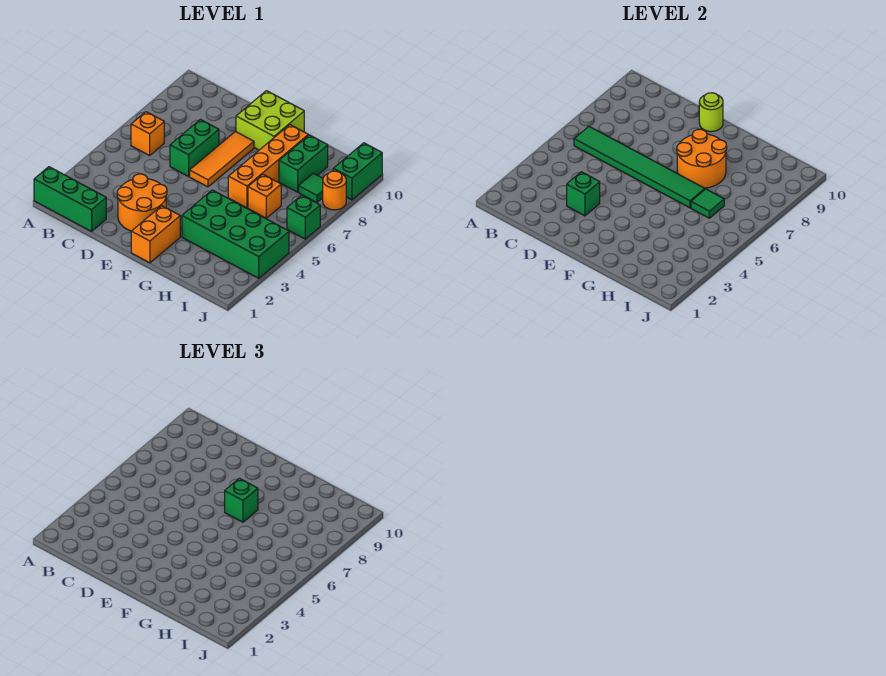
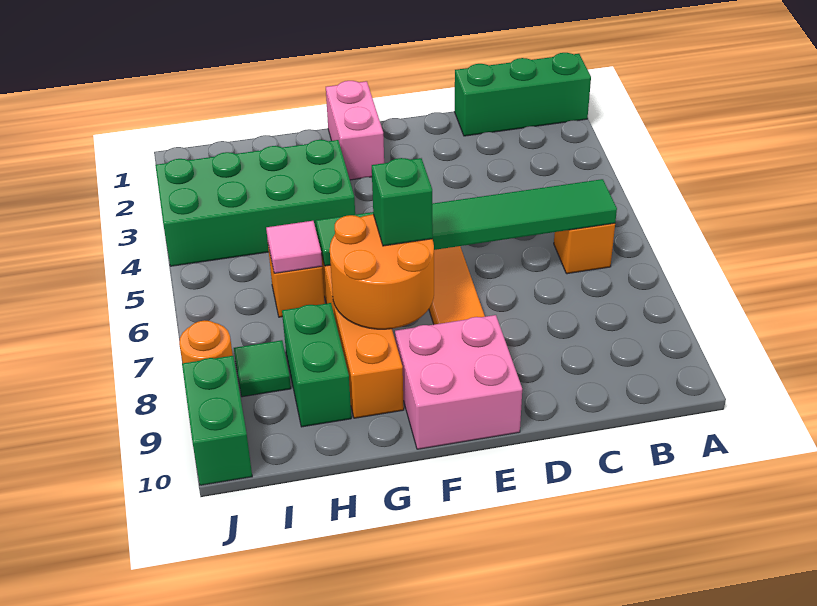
orange round brick D2:E3 level 1 -> none
green brick D3 level 2 -> none
green brick D6:D7 level 1 -> none
lime brick E9:F10 level 1 -> pink brick E9:F10 level 1
lime round brick E10 level 2 -> none
orange brick F1:F2 level 1 -> pink brick F1:F2 level 1
green tile H6 level 2 -> pink tile H6 level 2
green brick J6 level 1 -> none

